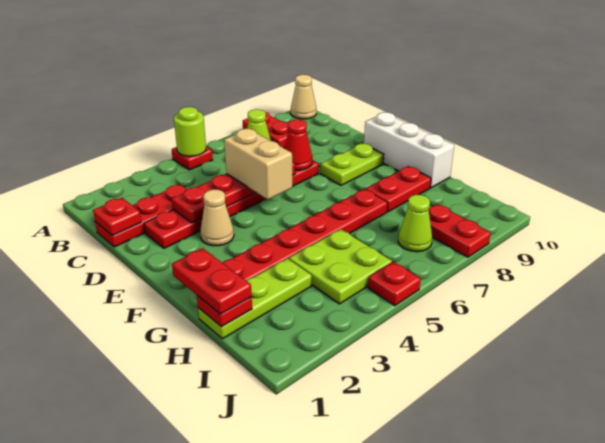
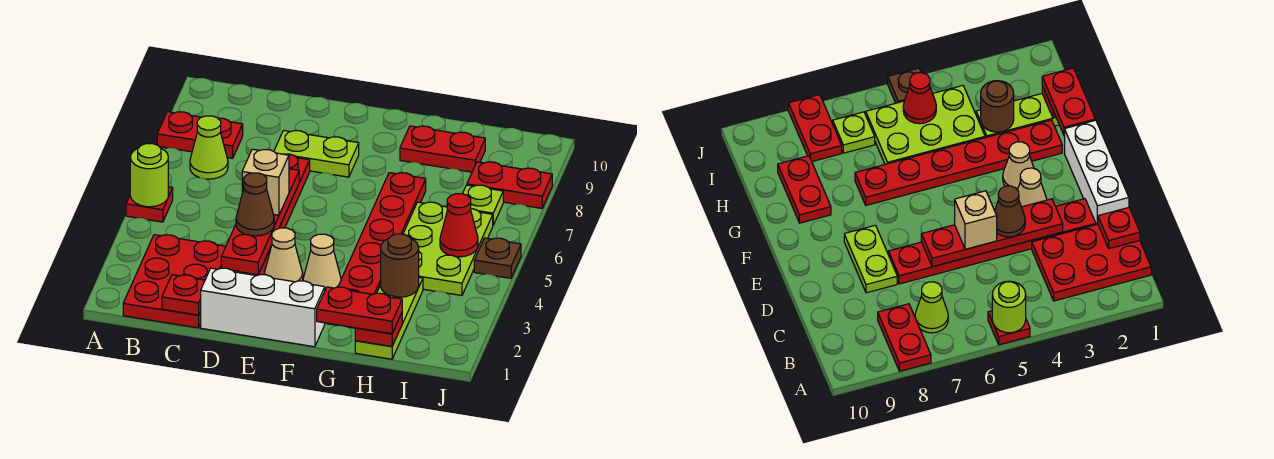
tan cone A10 level 1 -> tan cone F3 level 1
red plate C1:C3 level 1 -> red plate B1:C3 level 1
none -> brown cone D4 level 3
tan brick D5:E5 level 3 -> tan brick D5 level 3
red cone D7 level 2 -> red cone I5 level 2
lime plate E8:E9 level 1 -> lime plate D8:E8 level 1
white brick E10:G10 level 1 -> white brick D1:F1 level 1
red plate G8:G9 level 1 -> red plate G9:H9 level 1
none -> brown round brick H3 level 2
lime plate H4:I5 level 1 -> lime plate H4:I6 level 1
lime cone I7 level 1 -> lime plate I7 level 1
red plate J5 level 1 -> brown plate J5 level 1

